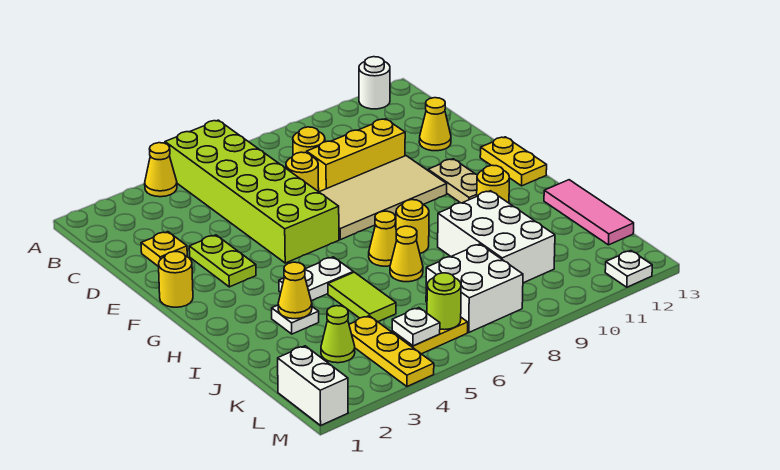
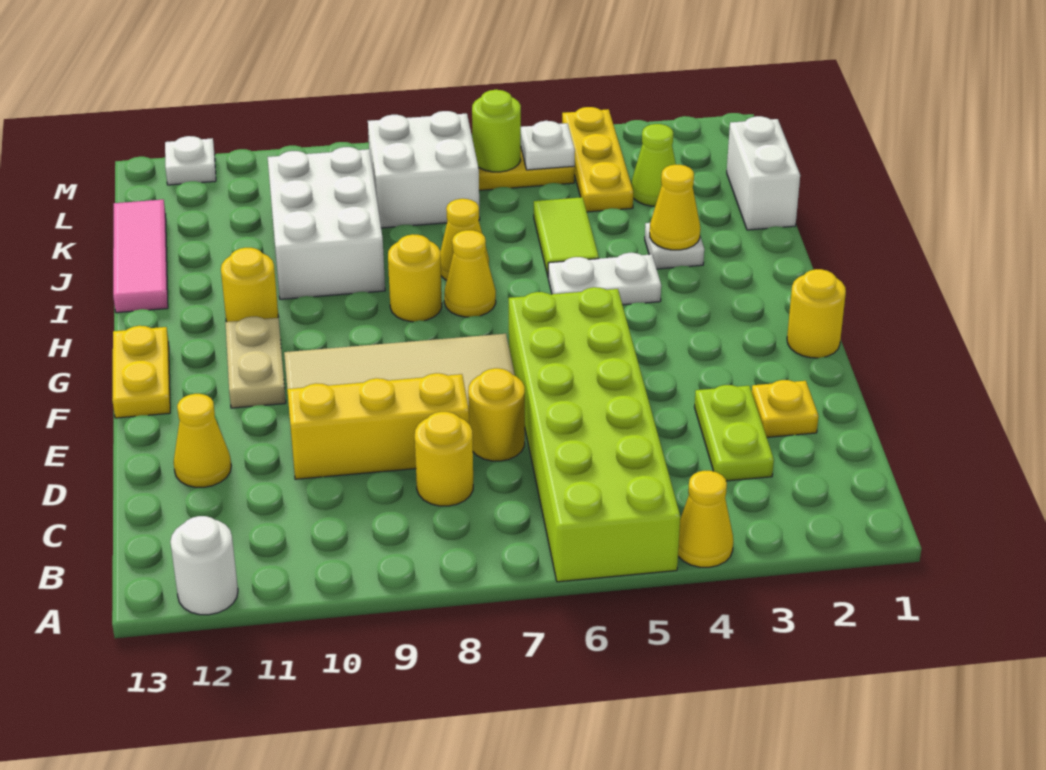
lime plate E3:F3 level 1 -> lime plate C3:D3 level 1
white brick L1:M1 level 1 -> white brick J1:K1 level 1

